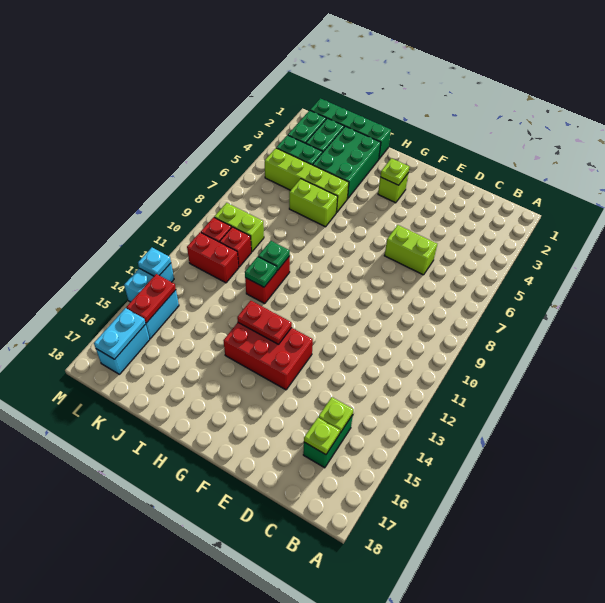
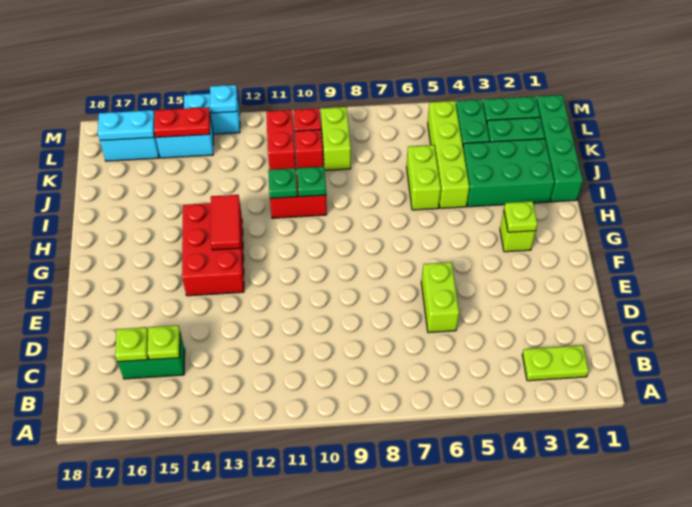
none -> lime plate B2:B3 level 1
red plate G13:H13 level 2 -> red tile G13:H13 level 2

